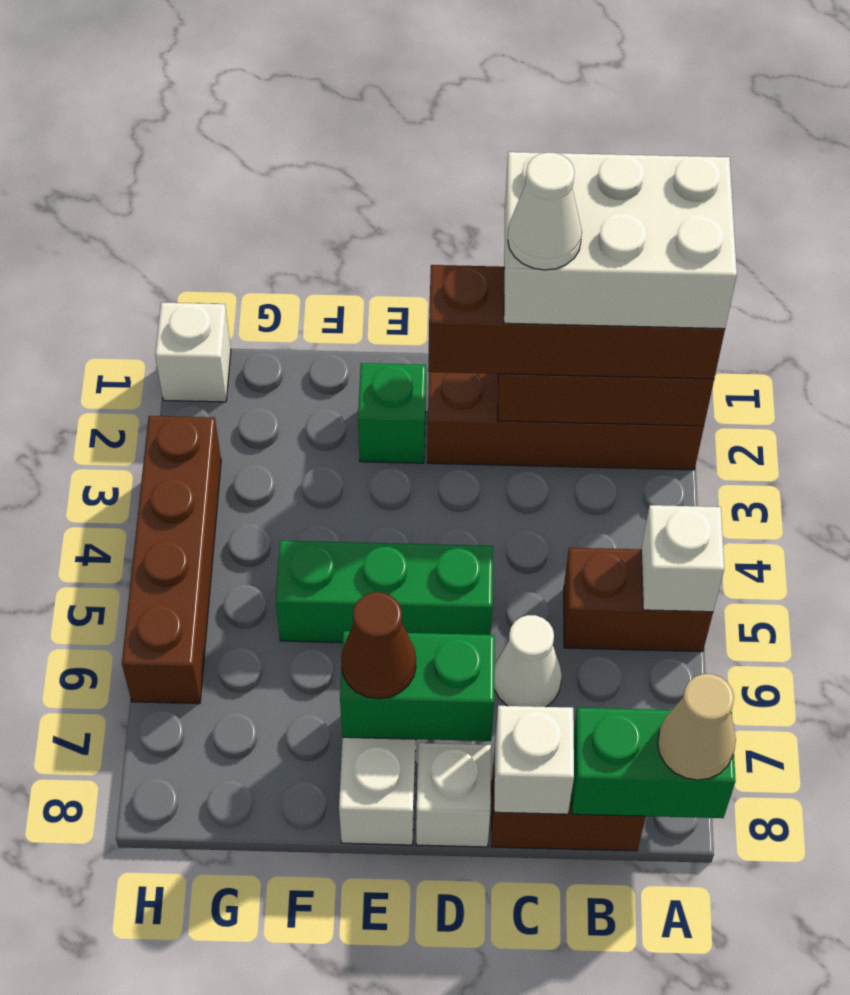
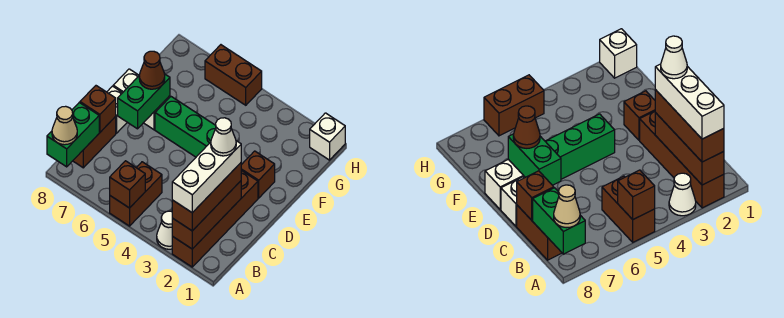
white brick A1:C2 level 4 -> white brick A2:C2 level 4
brown brick A2:D2 level 3 -> brown brick A2:C2 level 3
white brick A5 level 2 -> brown brick A5 level 2
white cone C6 level 1 -> white cone A3 level 1
white brick C8 level 2 -> brown brick C8 level 2
green brick D5:F5 level 1 -> green brick E4:E6 level 1
green brick E2 level 1 -> brown brick E2 level 1
brown brick H3:H6 level 1 -> brown brick H5:H6 level 1

